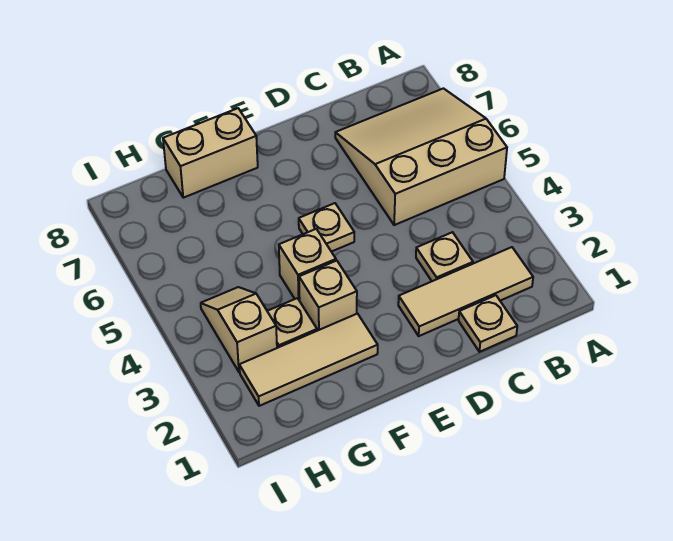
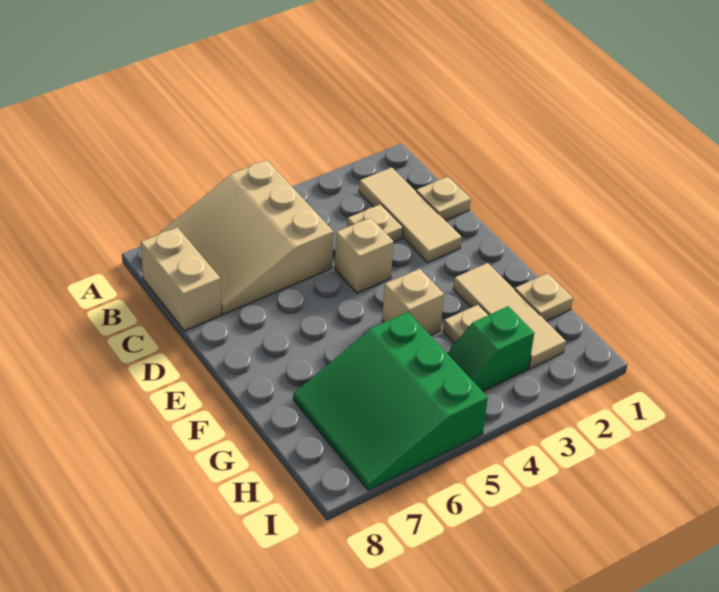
tan plate E5 level 1 -> tan plate G1 level 1
tan brick F3 level 1 -> tan brick D4 level 1
tan brick F8:G8 level 1 -> tan brick B8:C8 level 1
none -> green slope G5:I7 level 1 top 5
tan slope H3:H4 level 1 top 3 -> green slope H3:H4 level 1 top 3

